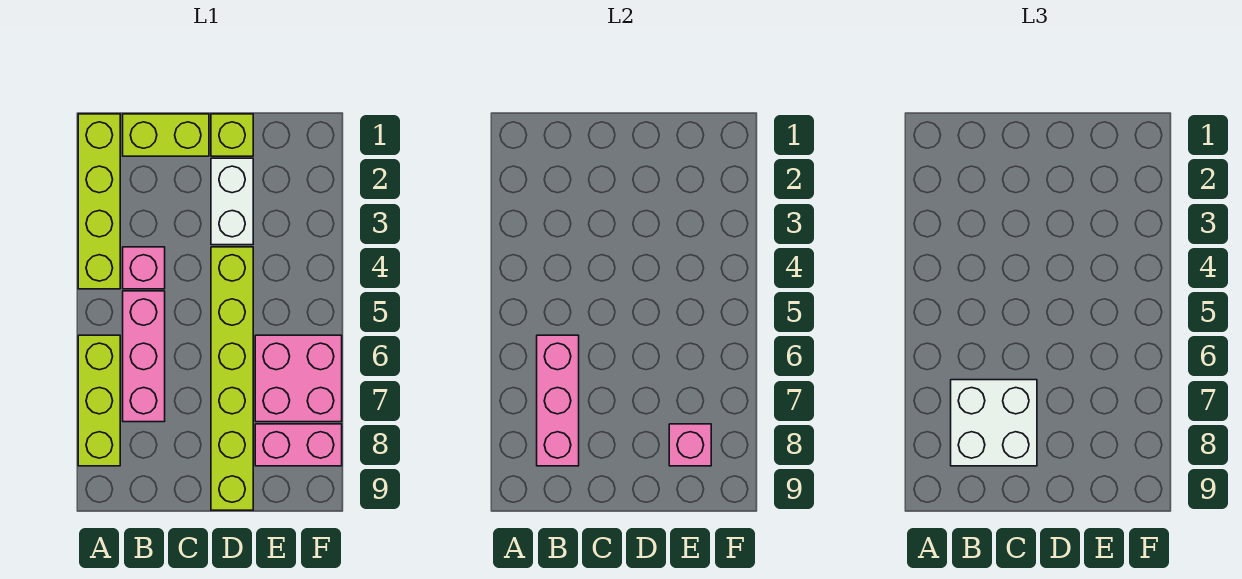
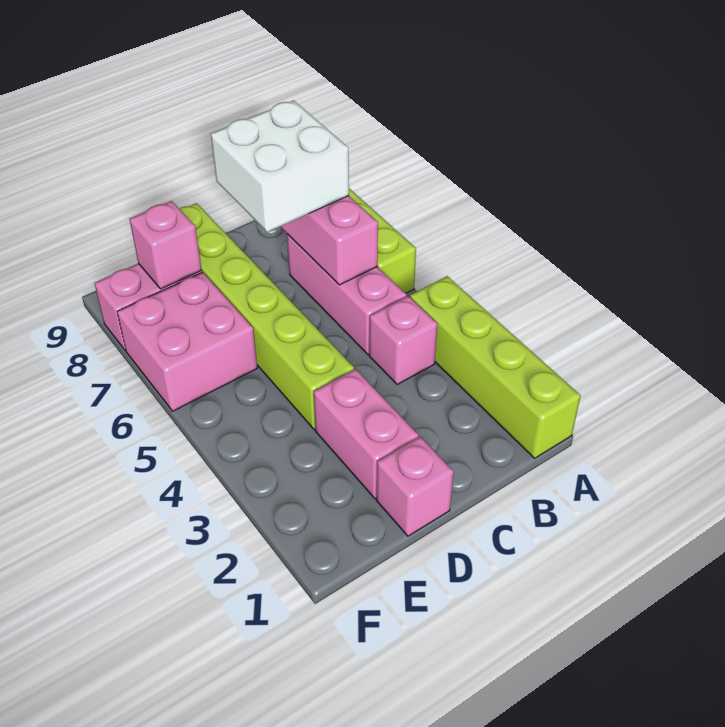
lime brick B1:C1 level 1 -> none
lime brick D1 level 1 -> pink brick D1 level 1
white brick D2:D3 level 1 -> pink brick D2:D3 level 1

